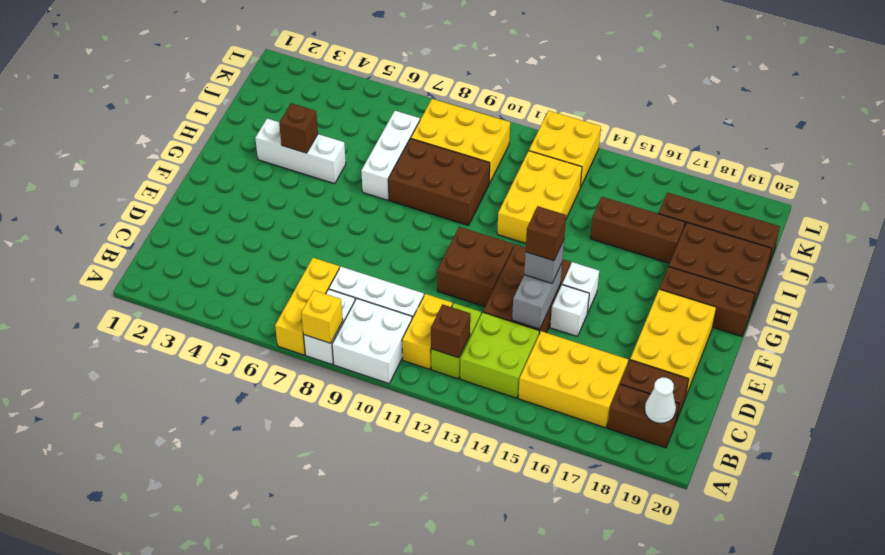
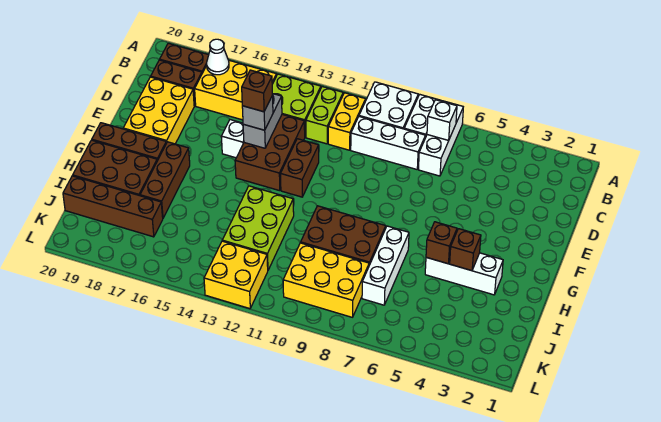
yellow brick A7:C7 level 1 -> white brick A7:C7 level 1
yellow brick A8 level 2 -> none
brown brick B12 level 2 -> brown brick H5 level 2
white cone B19 level 2 -> white cone B17 level 2
brown brick E11:F12 level 1 -> brown brick E12:F12 level 1
white brick F15 level 1 -> white brick B7 level 2
yellow brick H12:J13 level 1 -> lime brick H12:J13 level 1
brown brick I15:I17 level 1 -> brown brick G17:I17 level 1

